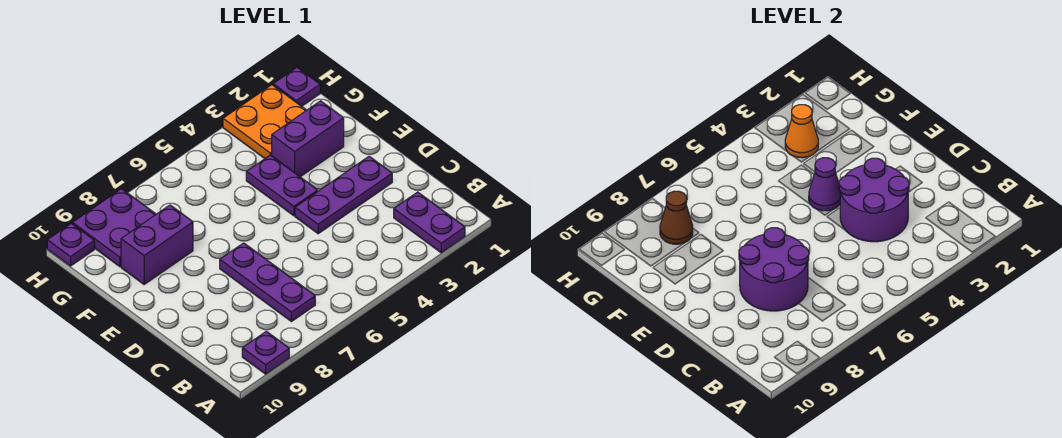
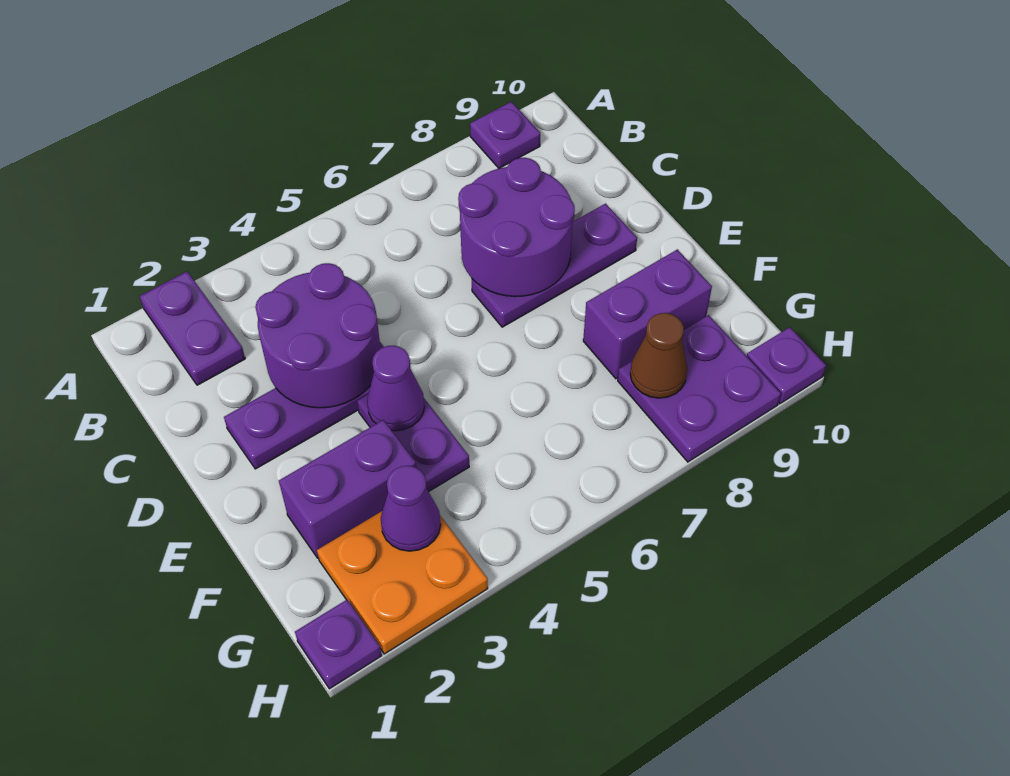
purple plate B7:D7 level 1 -> purple plate D7:D9 level 1
orange cone G3 level 2 -> purple cone G3 level 2

